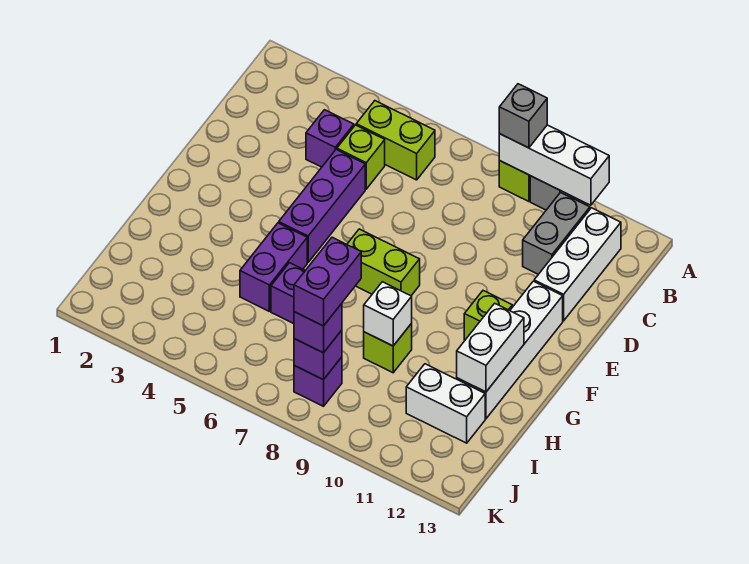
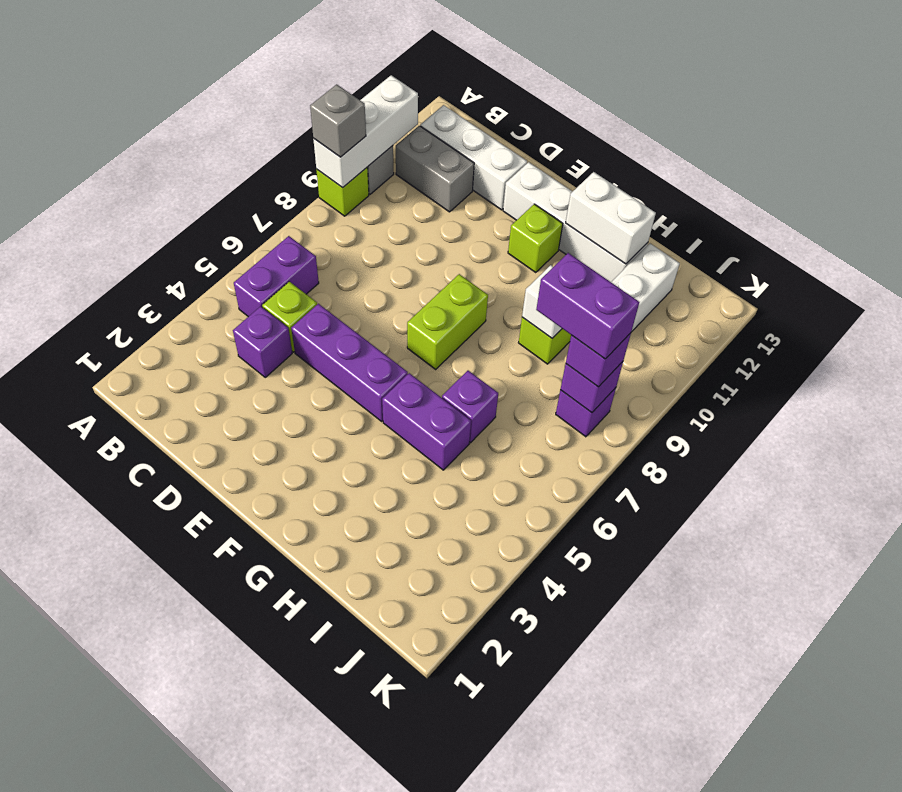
lime brick B5:B6 level 1 -> purple brick B5:B6 level 1

